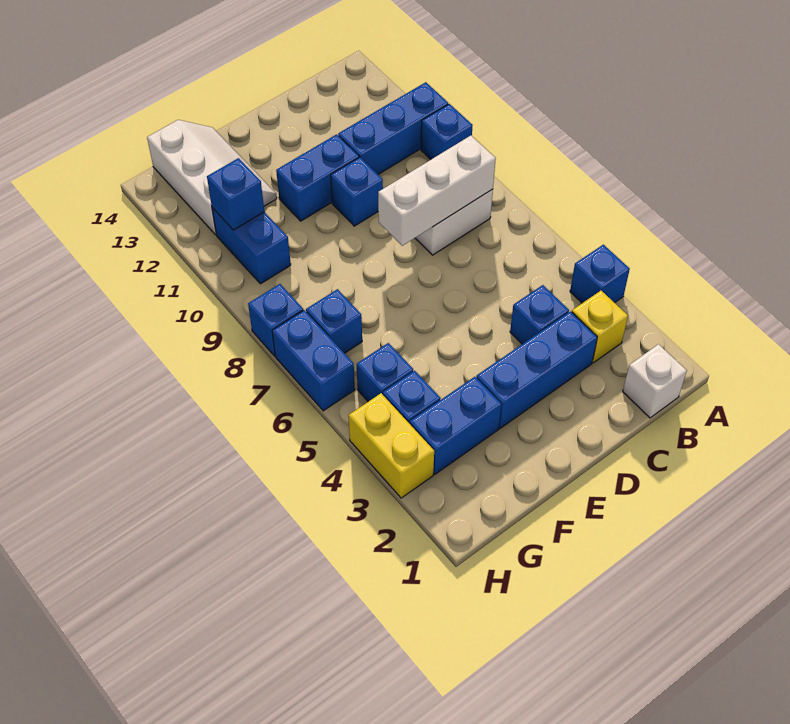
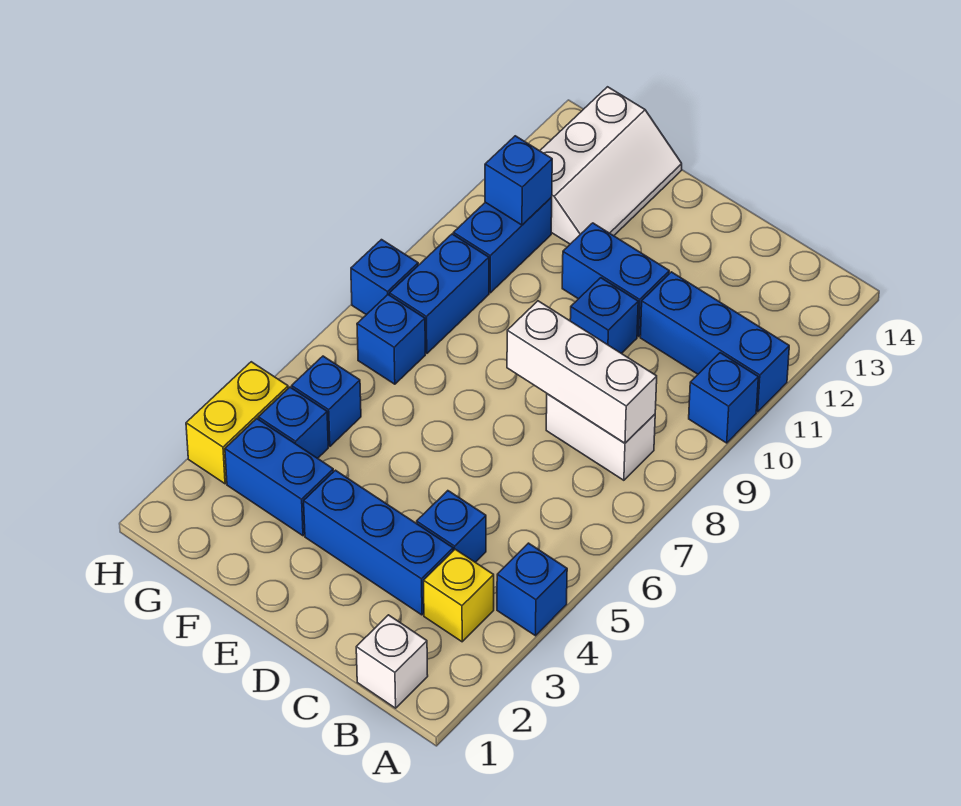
blue brick H6:H7 level 1 -> blue brick G8:G9 level 1

